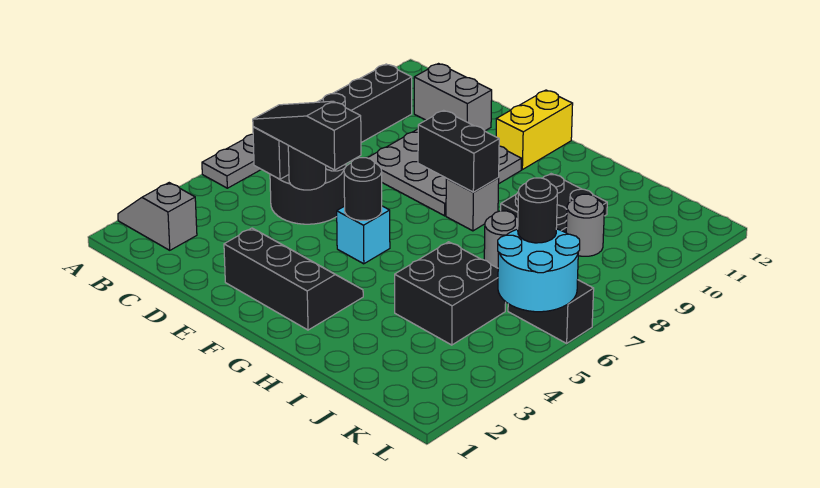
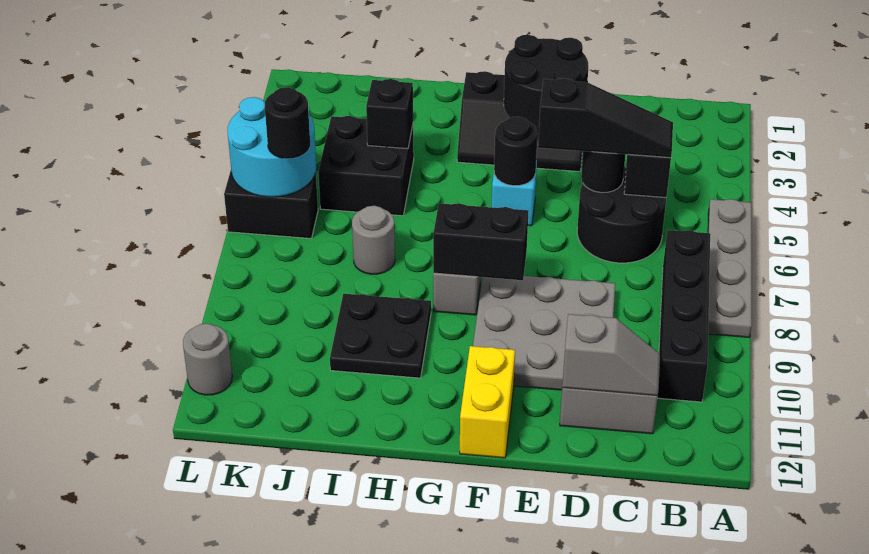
grey slope A2:B2 level 1 top B -> grey slope C11:D11 level 2 top D
none -> black round brick E2:F3 level 2
none -> black brick I4 level 2
grey round brick J9 level 1 -> grey round brick L11 level 1

